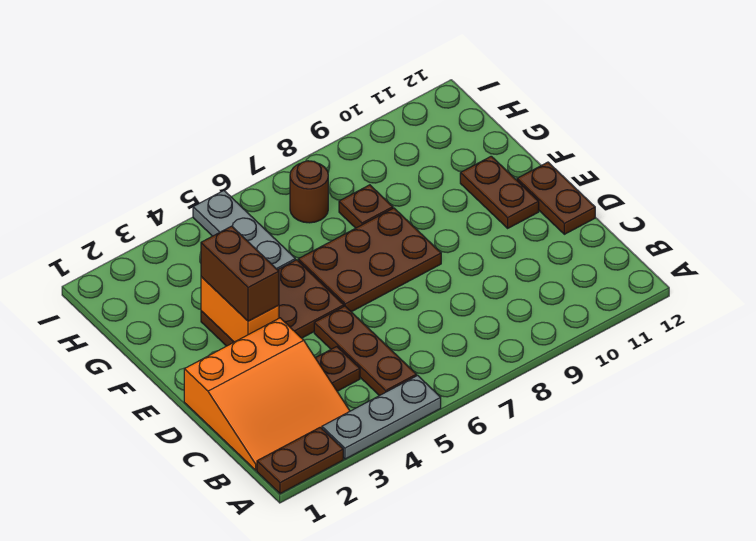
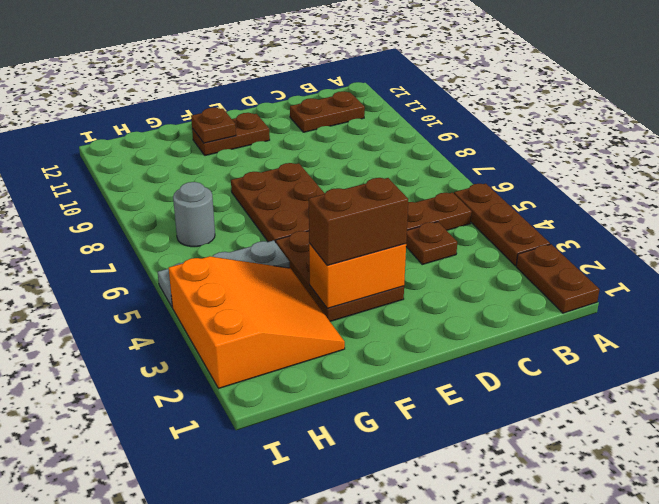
grey plate A3:A5 level 1 -> brown plate A3:A5 level 1
orange slope B1:D3 level 1 top D -> orange slope G2:I4 level 1 top I
brown plate D12:E12 level 1 -> brown plate B11:C11 level 1
brown plate G8 level 1 -> brown plate F11 level 2
brown round brick H7 level 1 -> grey round brick H7 level 1

